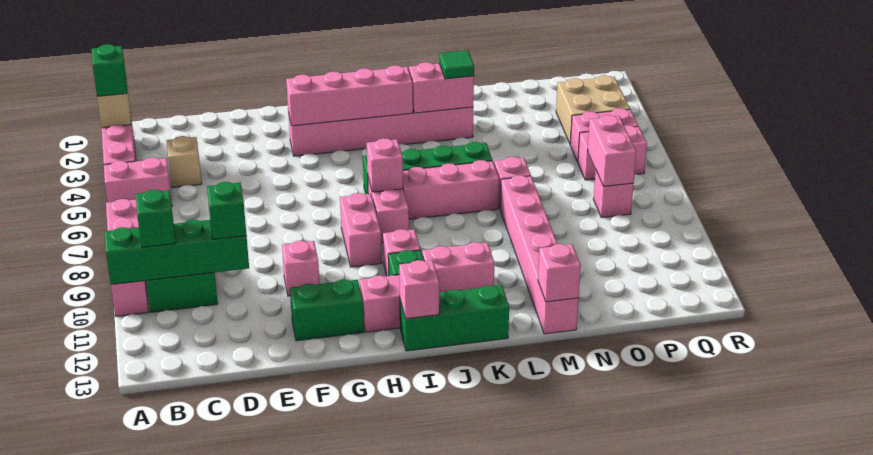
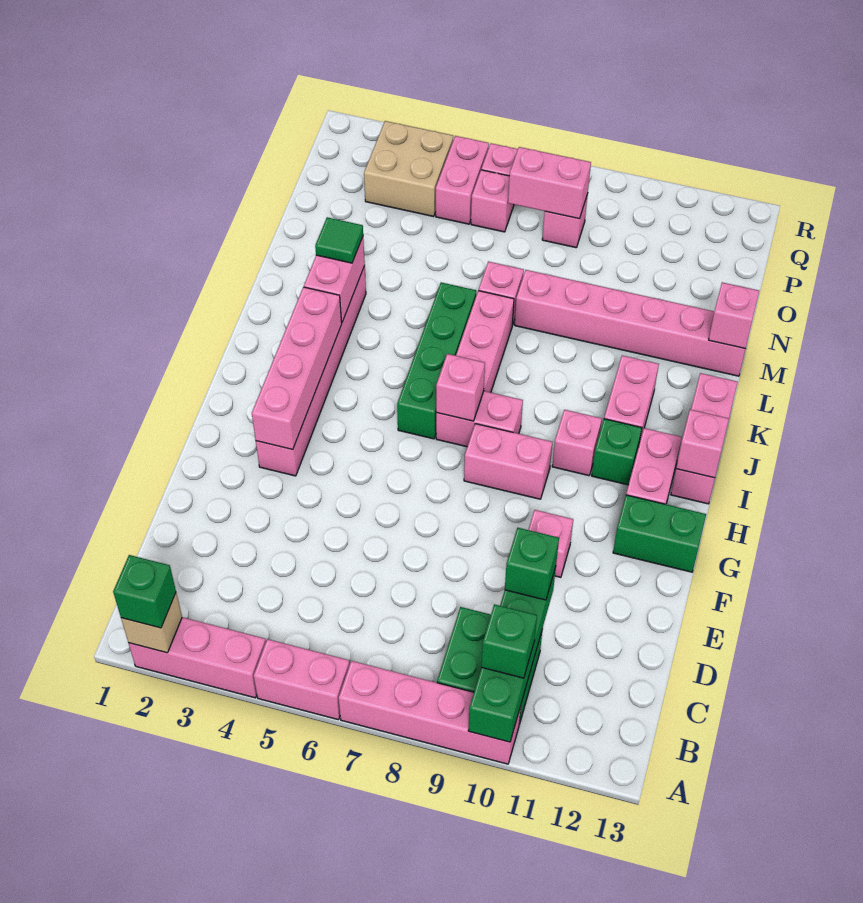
pink brick A5:B5 level 1 -> pink brick A5:A6 level 1
tan brick C4 level 1 -> none
green brick F12:G12 level 1 -> green brick G12:G13 level 1
green brick I13:K13 level 1 -> pink brick I13:K13 level 1

